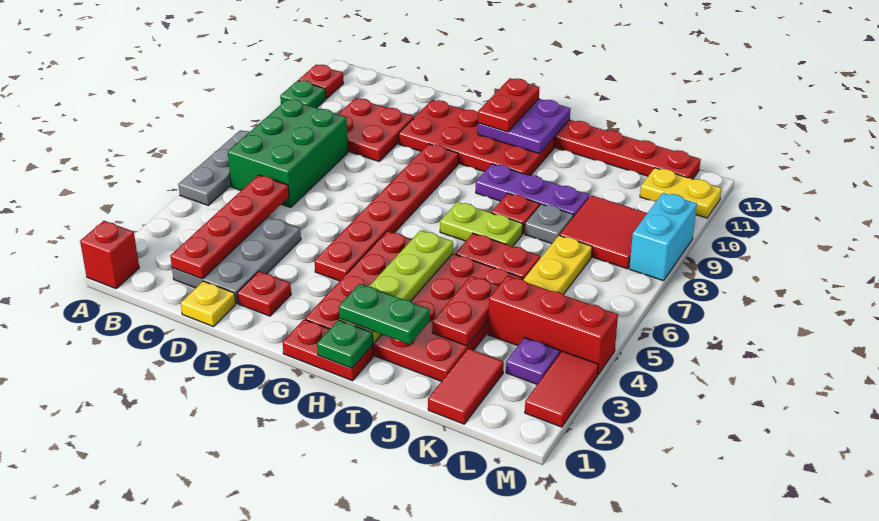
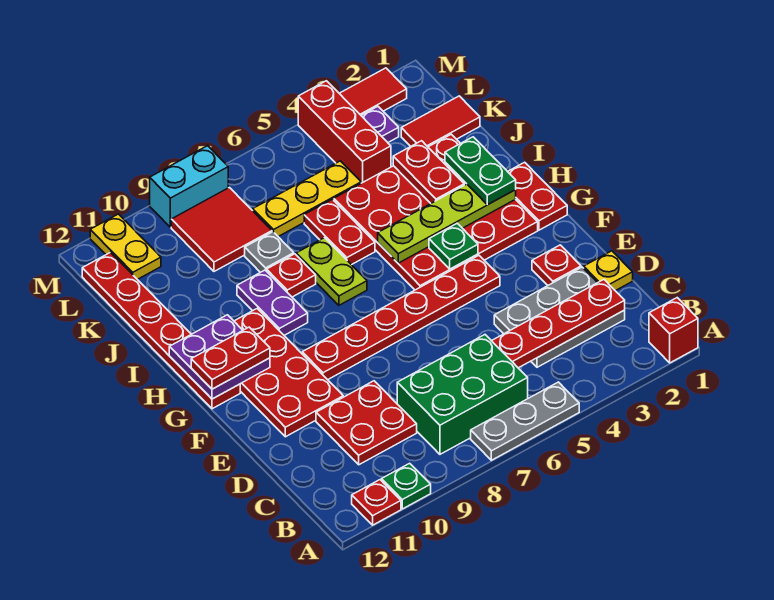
green plate H1 level 2 -> green plate G4 level 2
purple plate H9:J9 level 1 -> purple plate H9:I9 level 1
red plate J3:J4 level 2 -> red plate I3:J3 level 2

